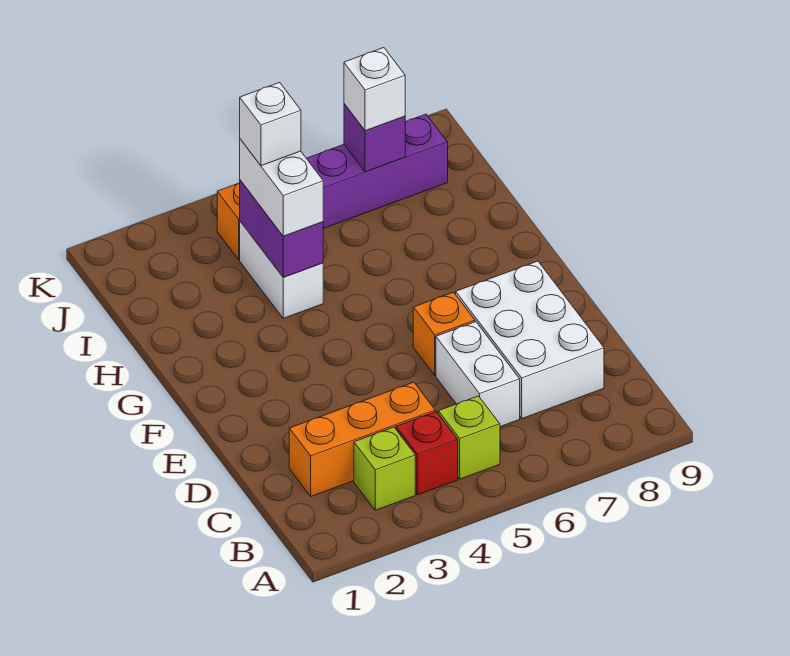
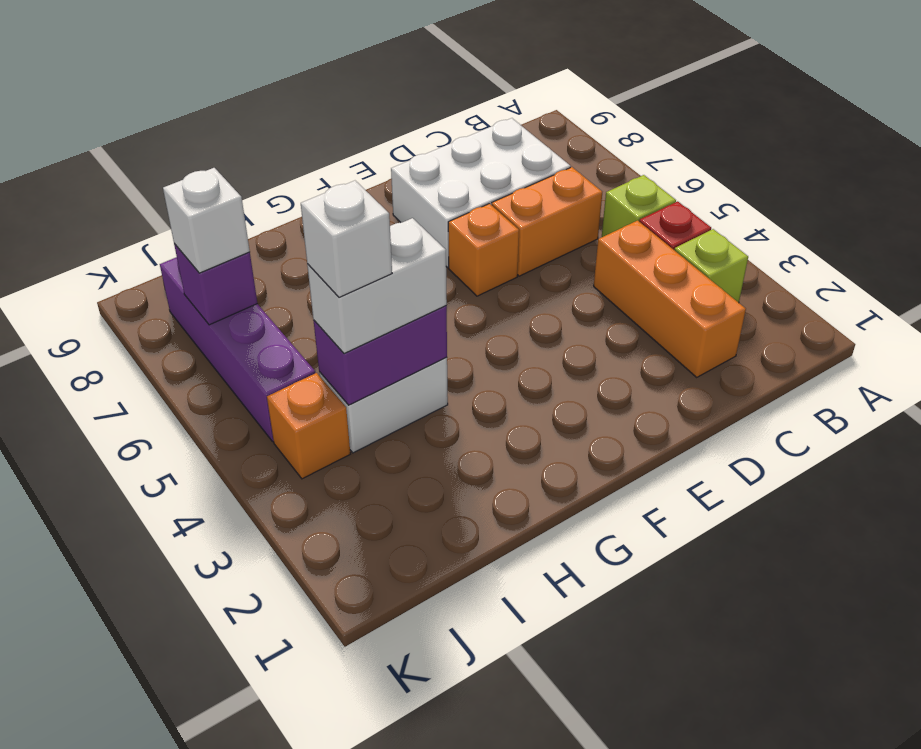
white brick C6:D6 level 1 -> orange brick C6:D6 level 1

